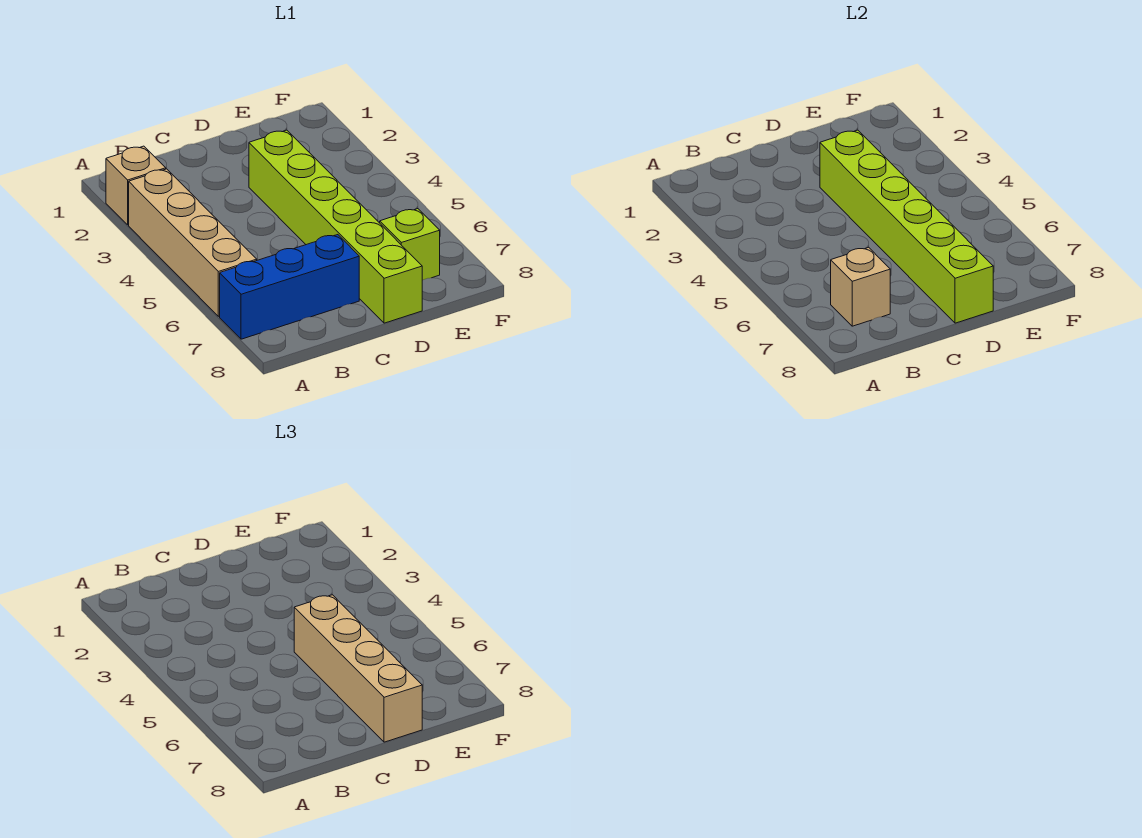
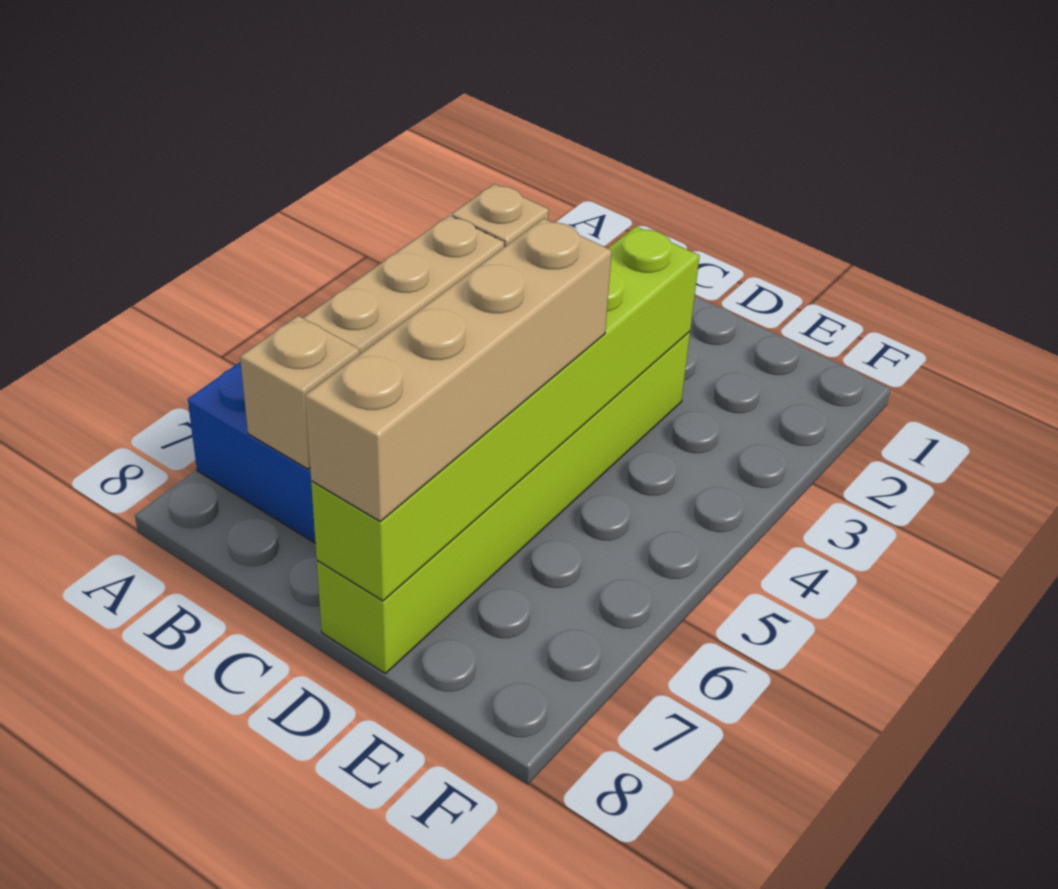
lime brick E7 level 1 -> none

